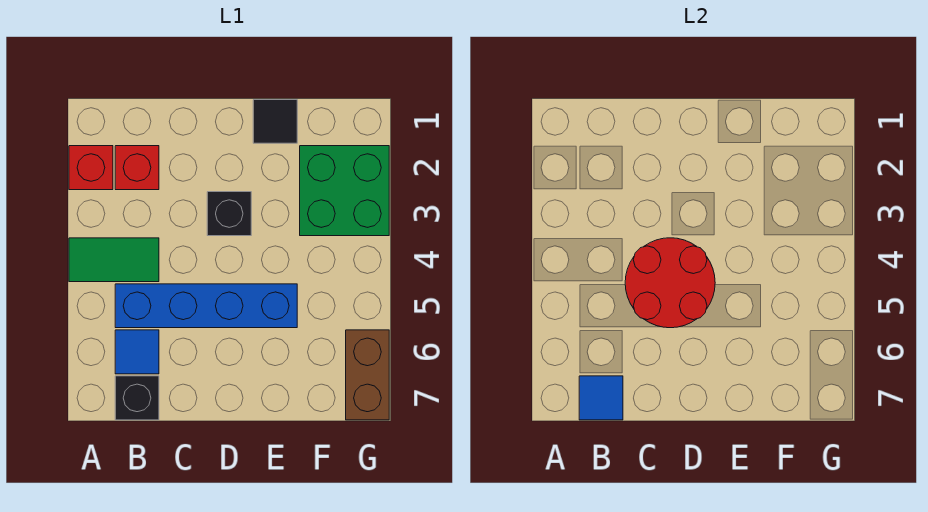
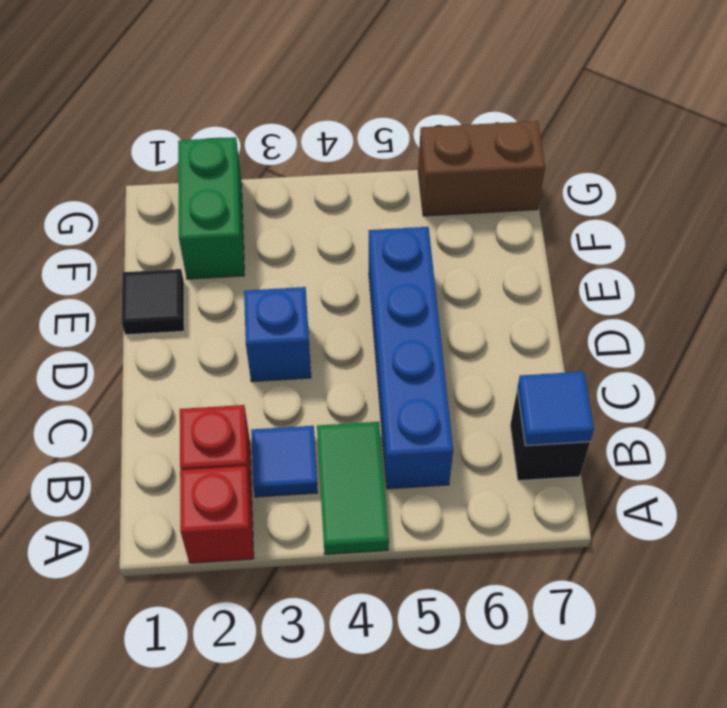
blue tile B6 level 1 -> blue tile B3 level 1
red round brick C4:D5 level 2 -> none
black brick D3 level 1 -> blue brick D3 level 1
green brick F2:G3 level 1 -> green brick F2:G2 level 1

